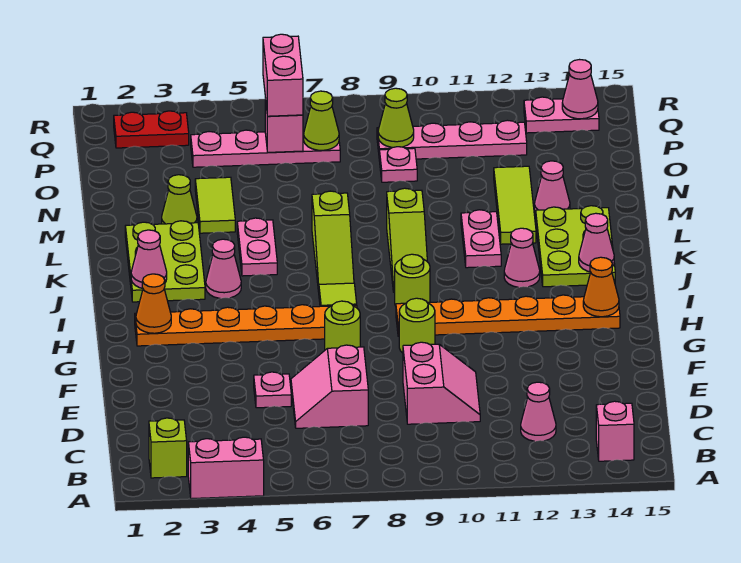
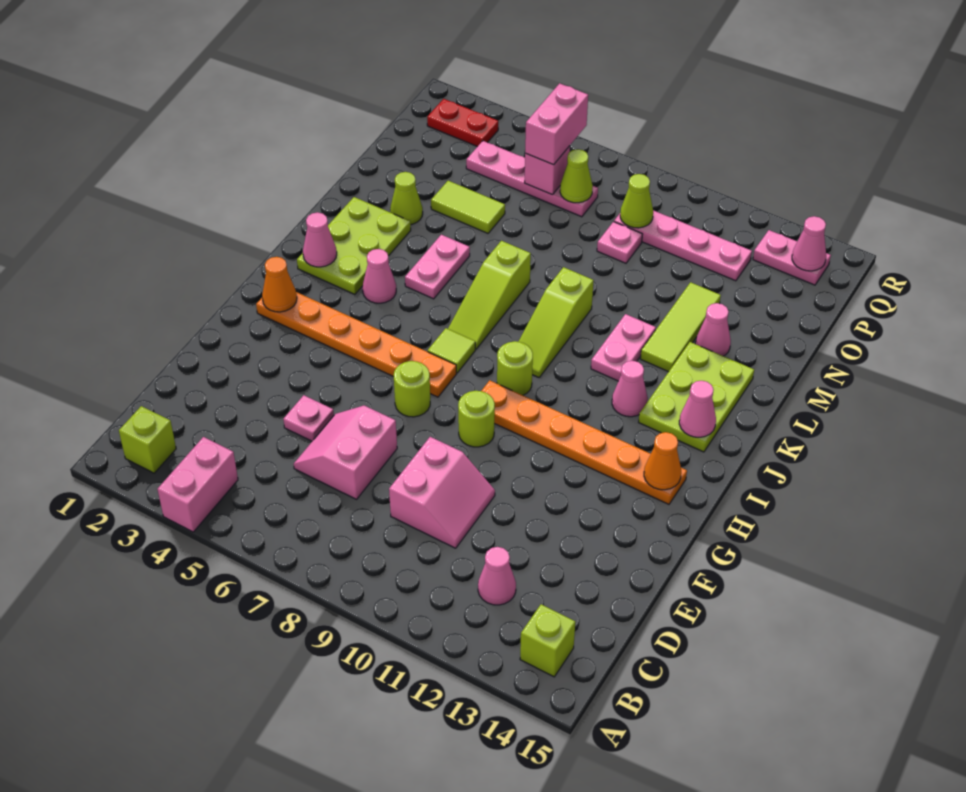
pink brick A3:A4 level 1 -> pink brick A4:B4 level 1
pink brick B14 level 1 -> lime brick B14 level 1
lime tile M4:N4 level 1 -> lime tile N4:N5 level 1

